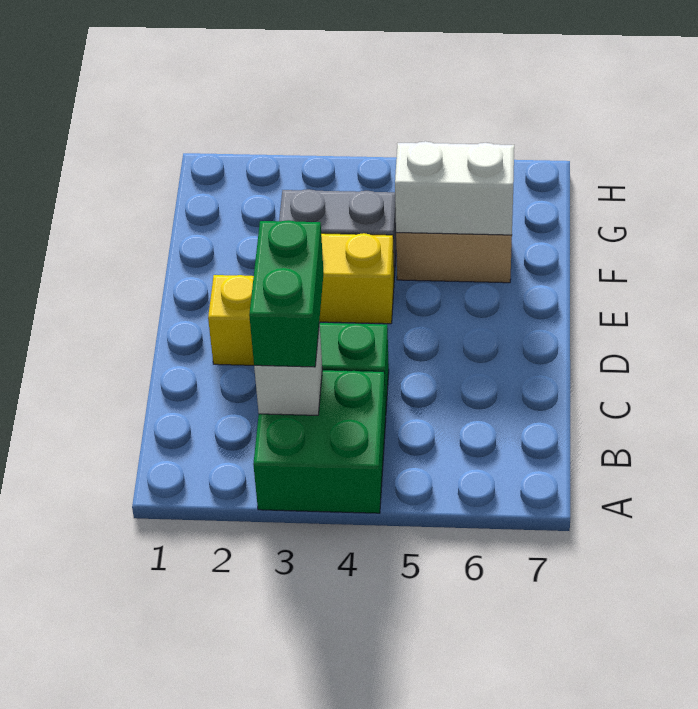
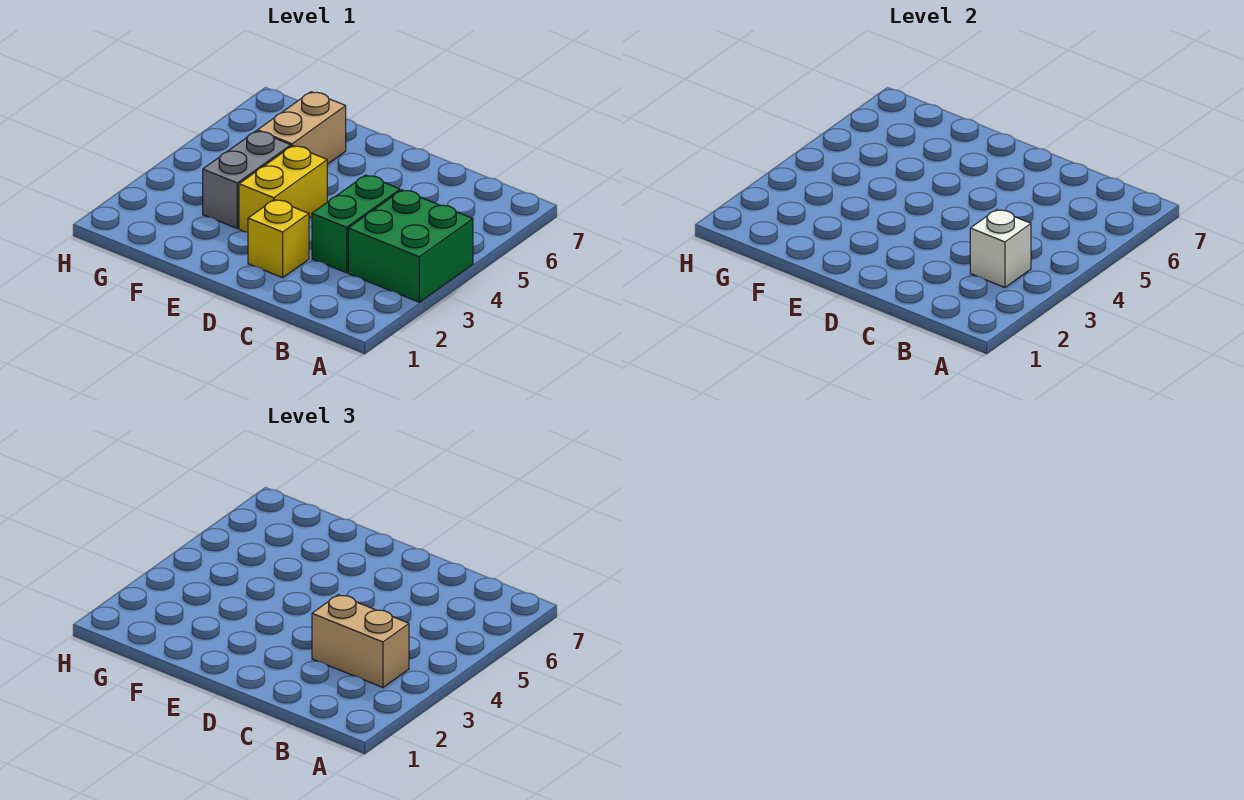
green brick B3:C3 level 3 -> tan brick B3:C3 level 3
white brick F5:F6 level 2 -> none

